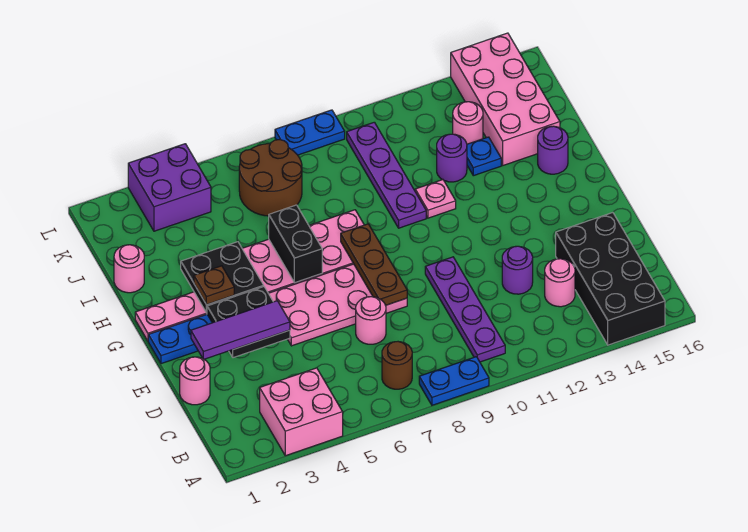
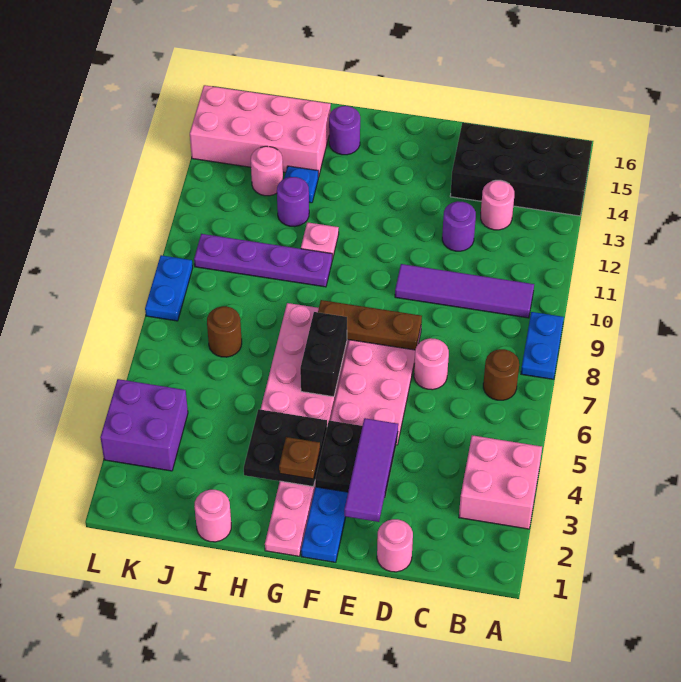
purple plate B10:E10 level 1 -> purple tile B10:E10 level 1
black brick G6:H6 level 2 -> black brick G6:G7 level 2
brown round brick J6:K7 level 1 -> brown round brick J7 level 1

